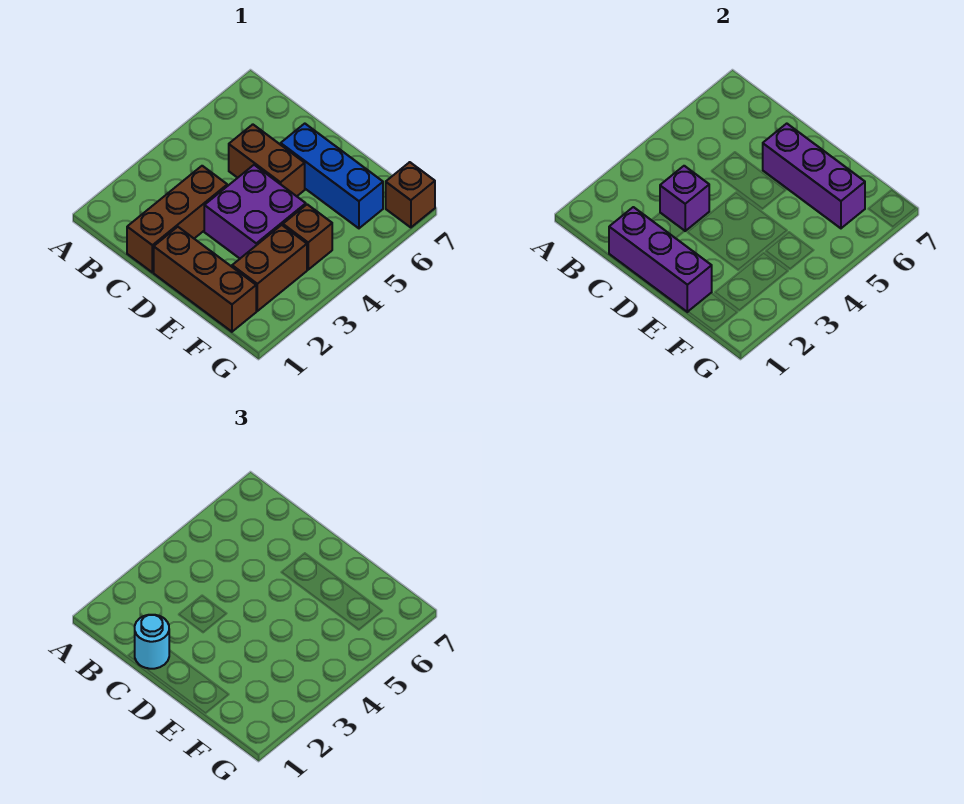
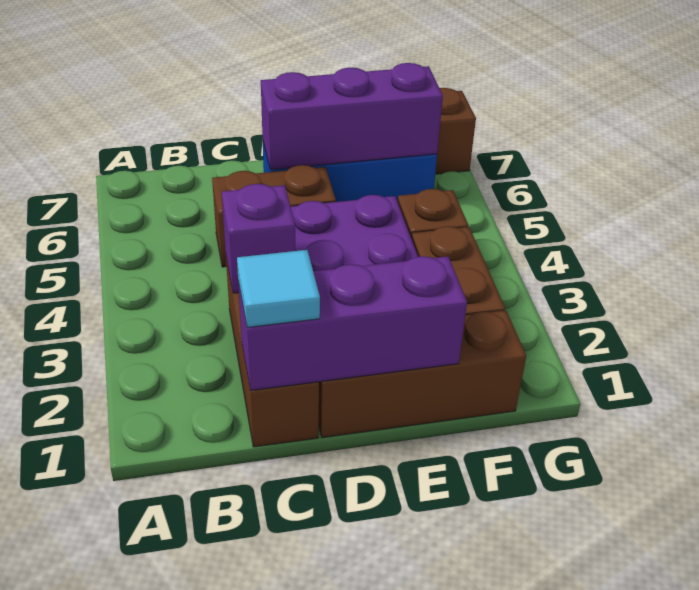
cyan round brick C1 level 3 -> cyan tile C1 level 3

